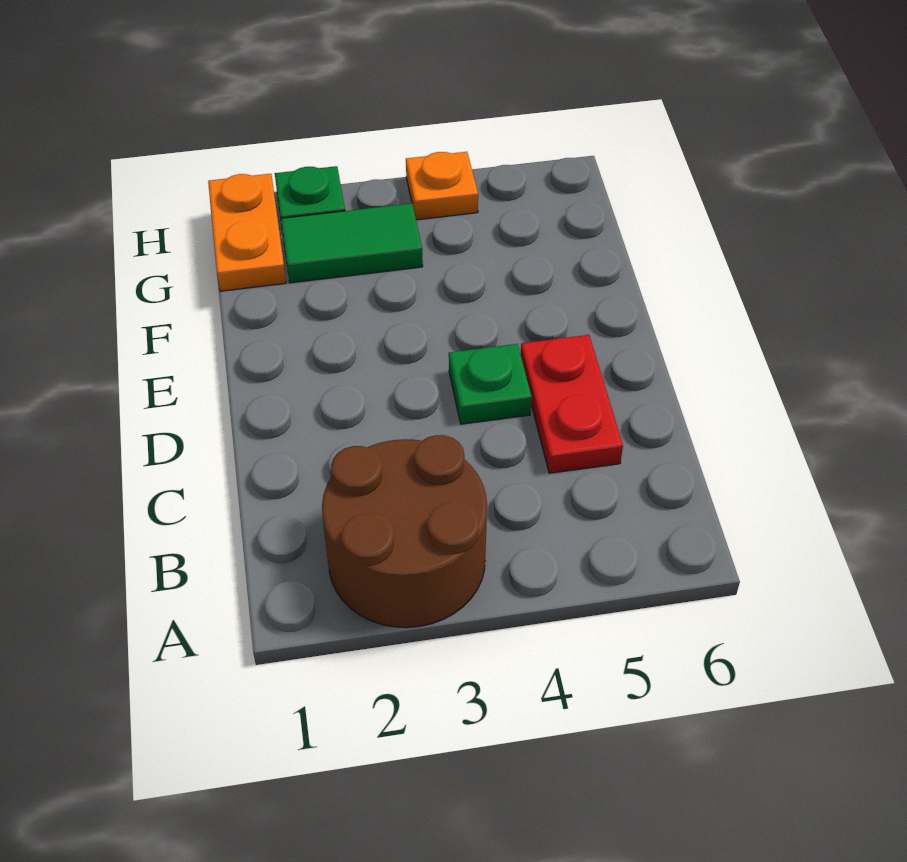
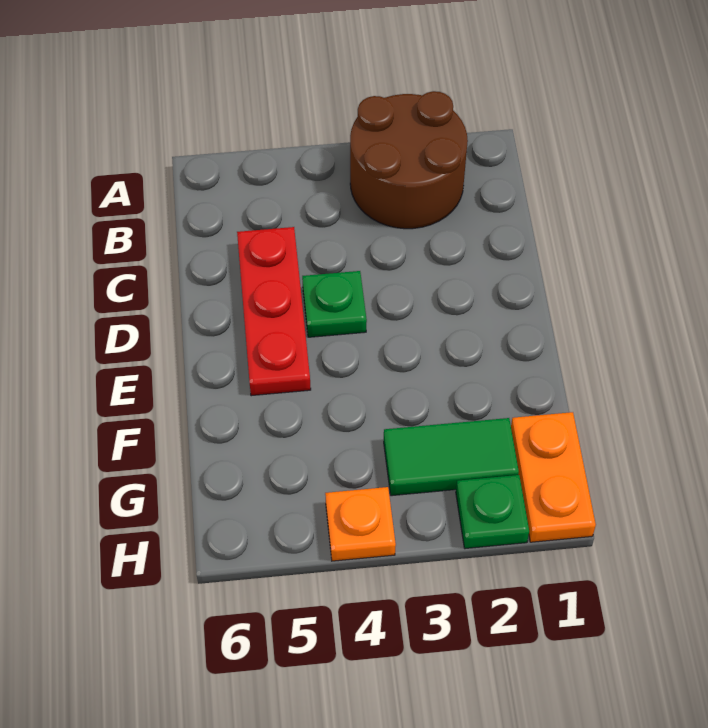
red plate C5:D5 level 1 -> red plate C5:E5 level 1

